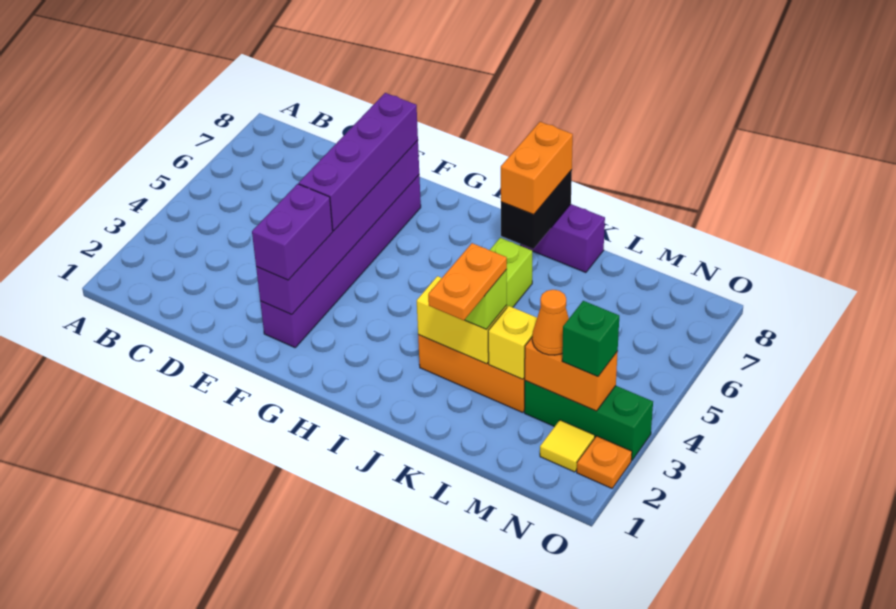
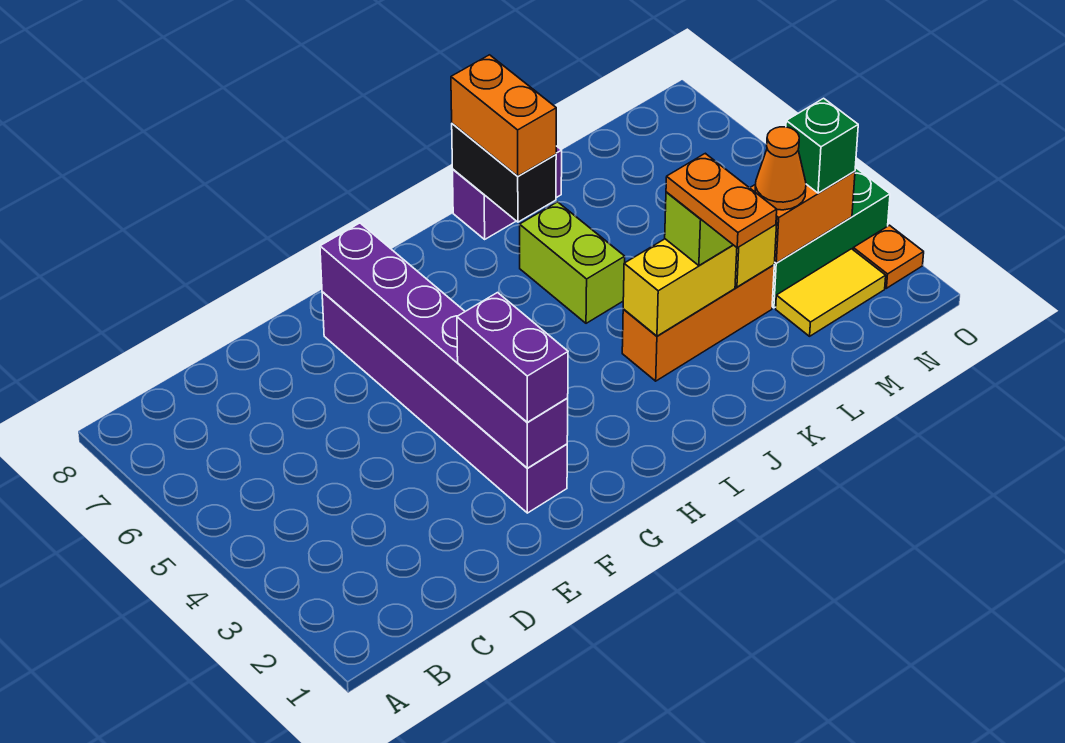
purple brick F4:F7 level 3 -> none
yellow tile N2 level 1 -> yellow tile M2:N2 level 1

